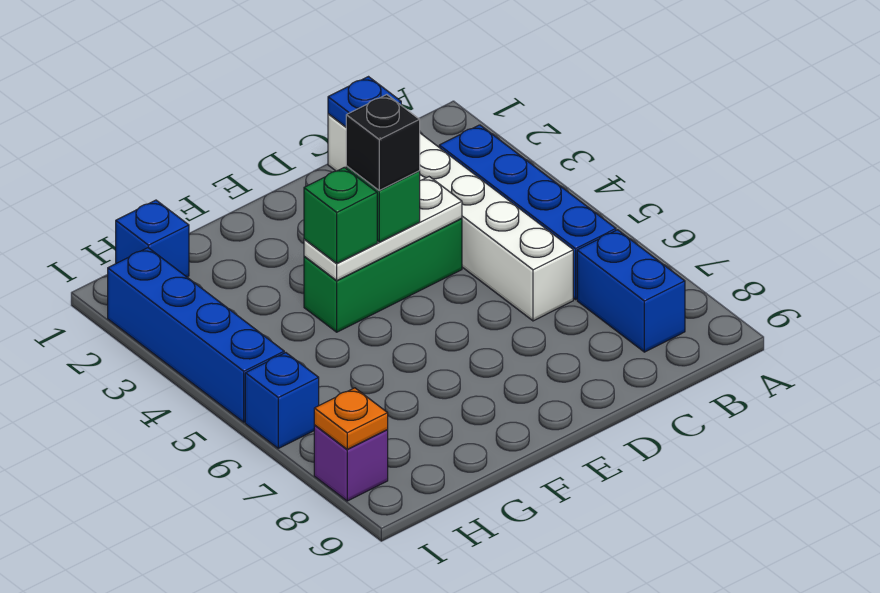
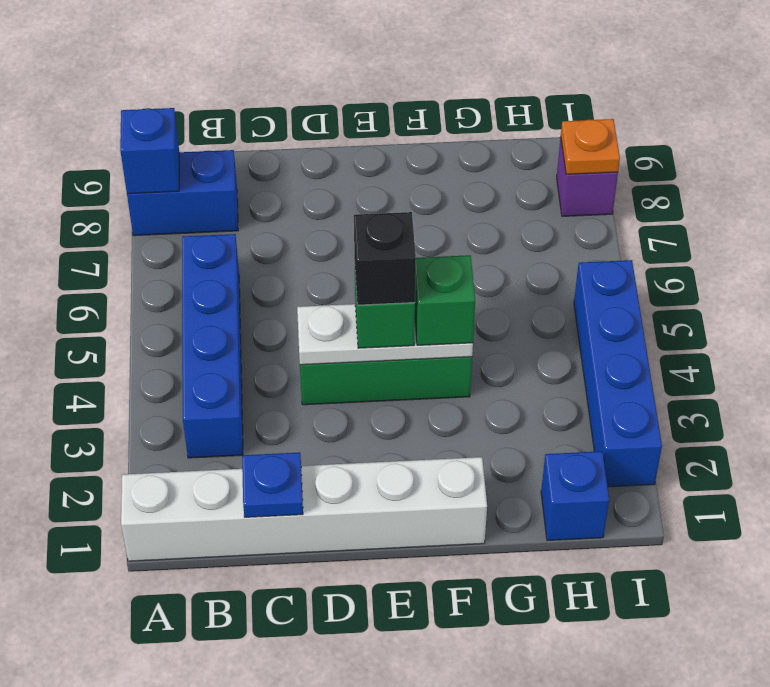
blue brick B7:B8 level 1 -> blue brick A8:B8 level 1
white brick C1:C6 level 1 -> white brick A1:F1 level 1
blue brick I6 level 1 -> blue brick A8 level 2

